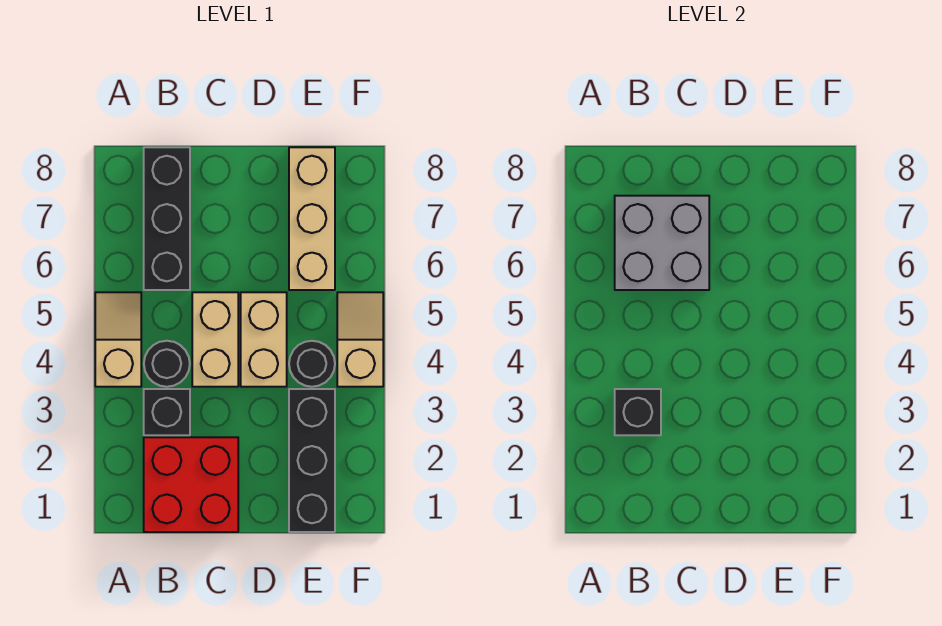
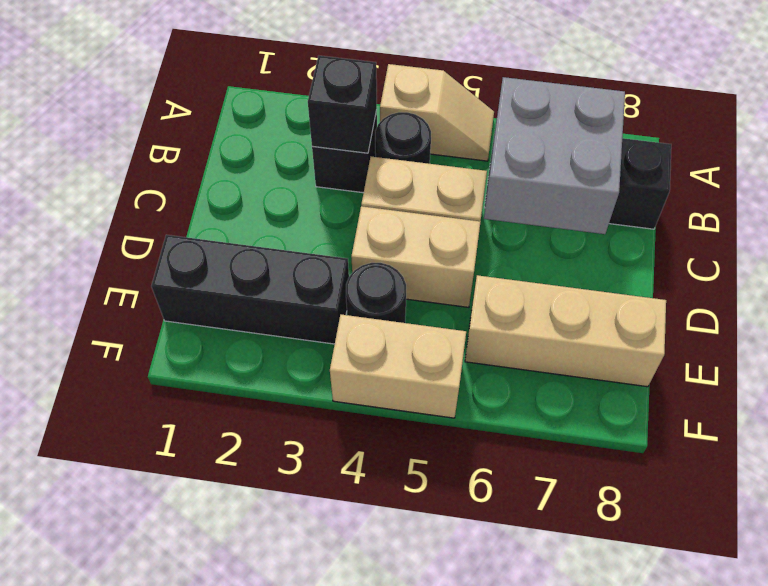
red brick B1:C2 level 1 -> none
tan slope F4:F5 level 1 top 4 -> tan brick F4:F5 level 1

